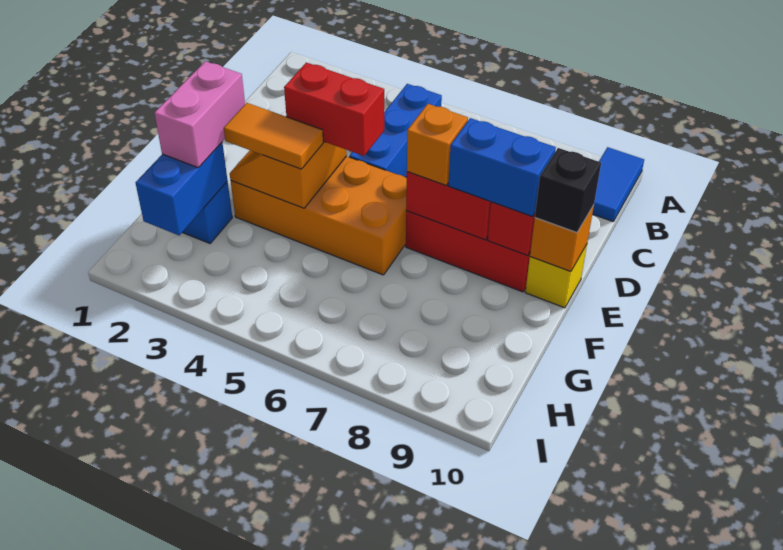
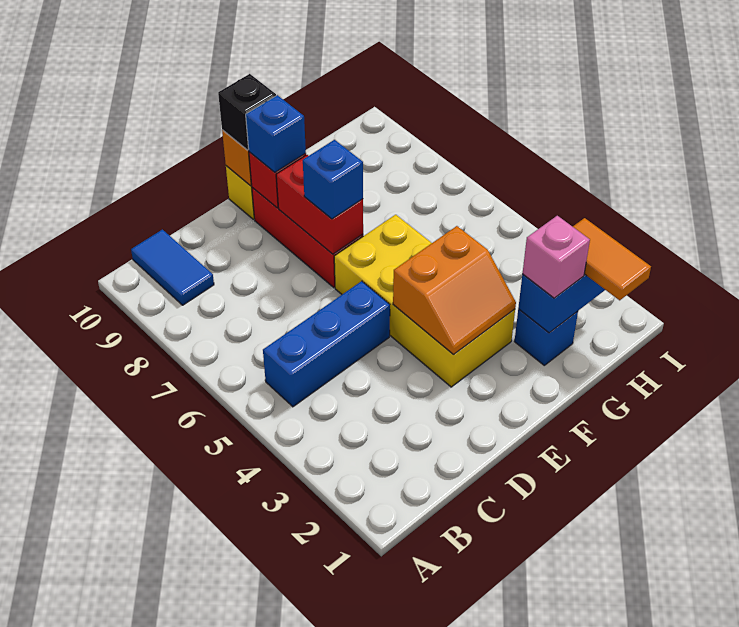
blue tile A10:B10 level 1 -> blue tile B9:B10 level 1
orange brick E3:F6 level 1 -> yellow brick E3:F6 level 1
red brick E4:E5 level 3 -> none
orange brick E7 level 3 -> blue brick E7 level 3
blue brick E8:E9 level 3 -> blue brick E9 level 3
pink brick F2:G2 level 3 -> pink brick G2 level 3
orange tile F3:F4 level 3 -> orange tile H1:H2 level 3

